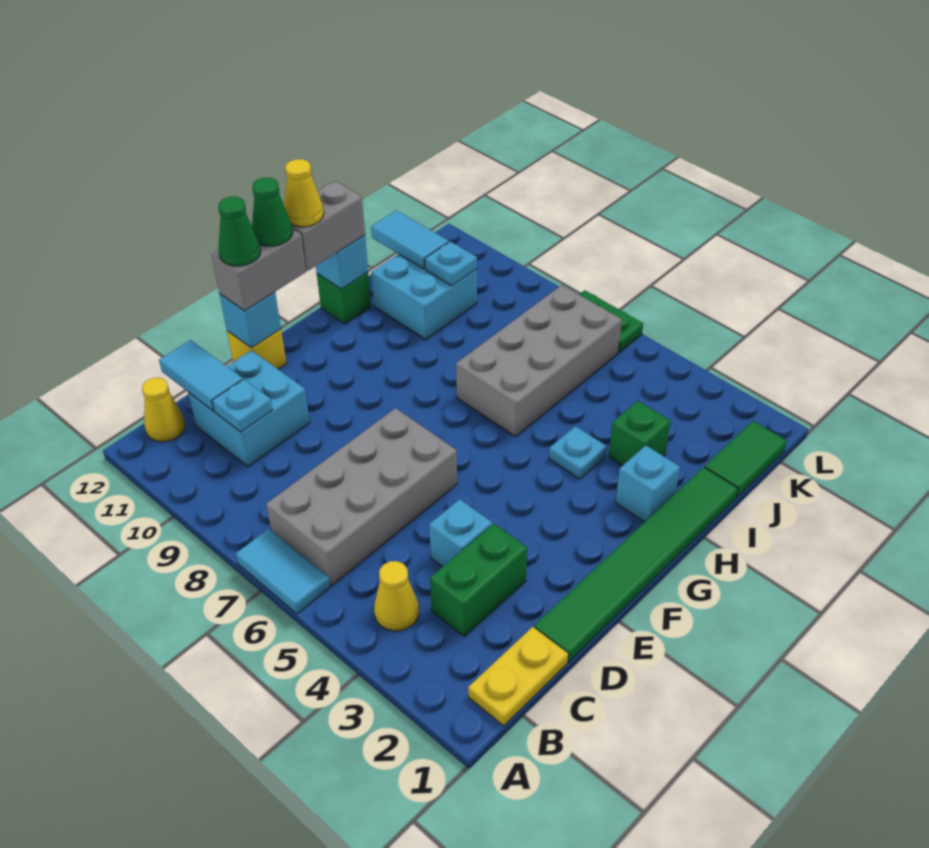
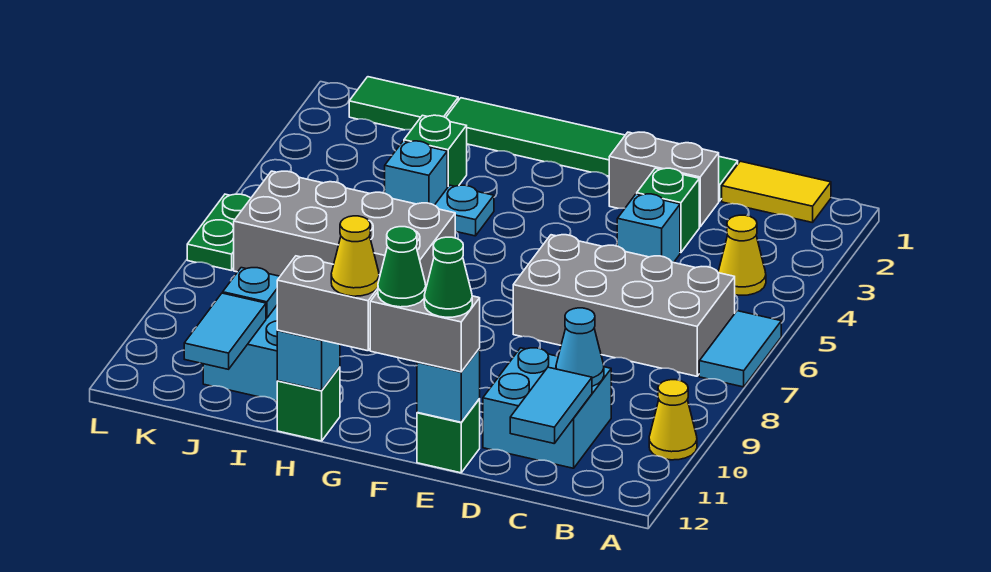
yellow plate B1:C1 level 1 -> yellow tile B1:C1 level 1
yellow cone B12 level 1 -> yellow cone A10 level 1
green brick C3:D3 level 1 -> green brick D3 level 1
cyan plate C10 level 2 -> cyan cone C10 level 2
none -> grey brick D2:E2 level 1
yellow brick E12 level 1 -> green brick E12 level 1
cyan brick H2 level 1 -> cyan brick I4 level 1

